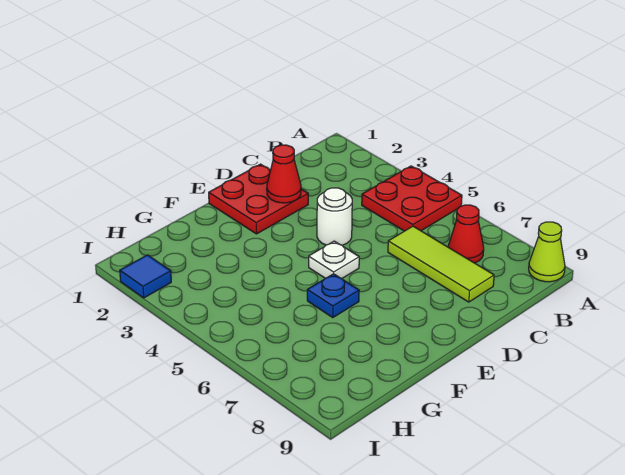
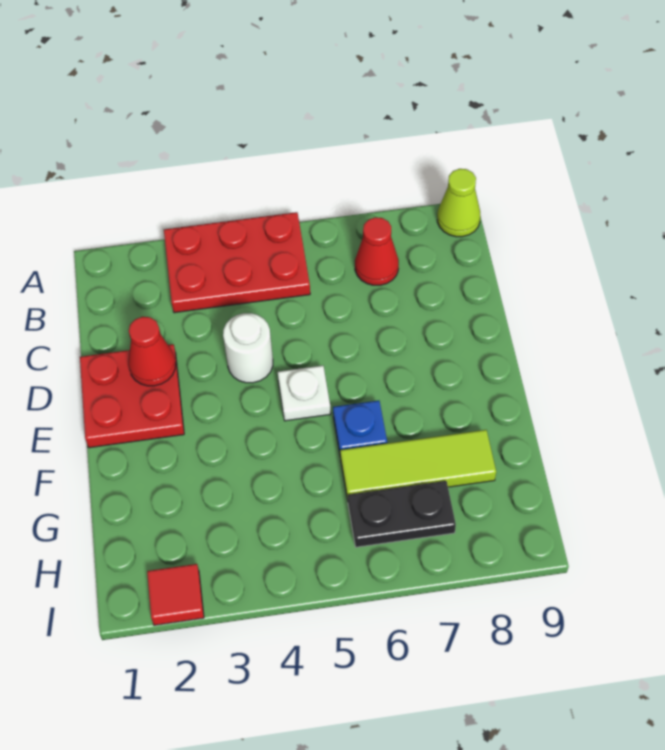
red plate A4:B5 level 1 -> red plate A3:B5 level 1
lime tile C6:C8 level 1 -> lime tile G6:G8 level 1
none -> black plate H6:H7 level 1
blue tile I2 level 1 -> red tile I2 level 1

